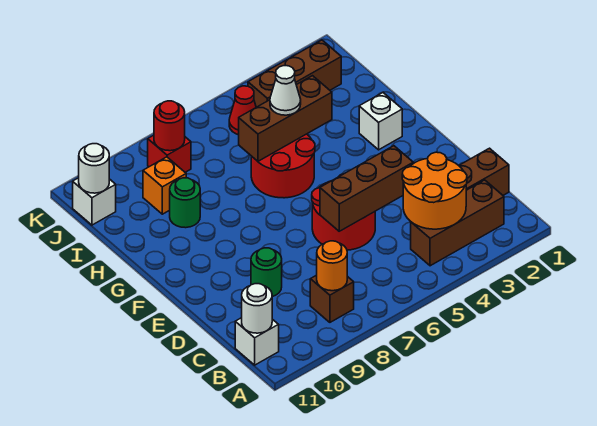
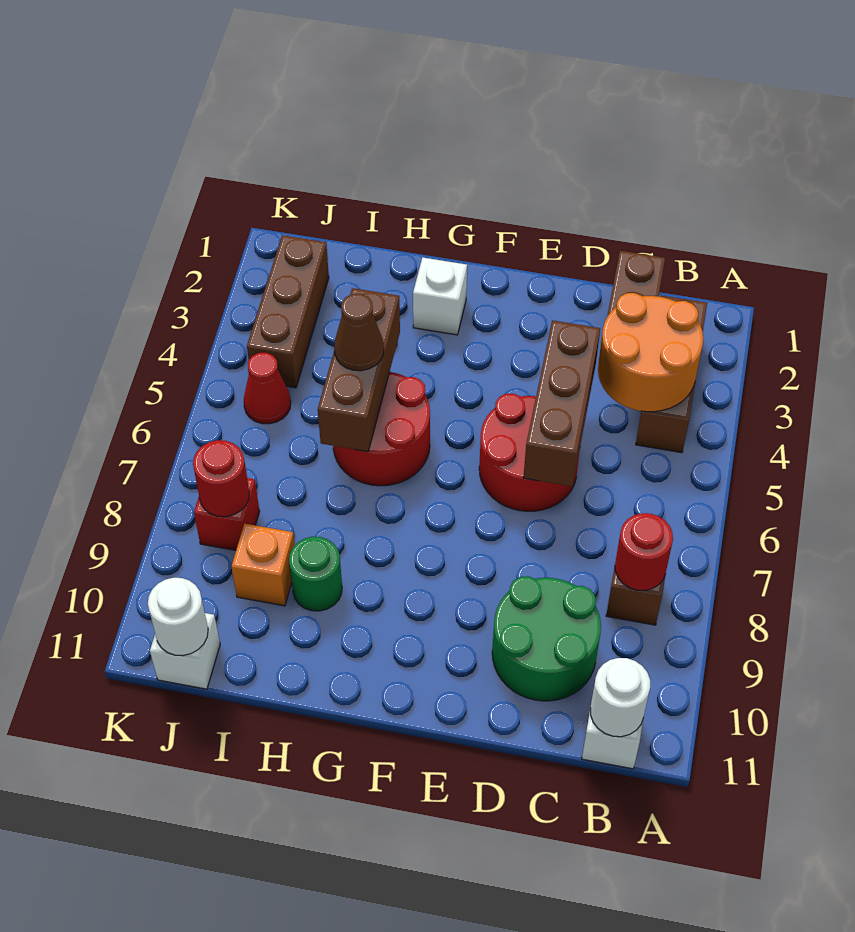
orange round brick B8 level 2 -> red round brick B8 level 2
green round brick D9 level 1 -> green round brick C9:D10 level 1
white cone H5 level 3 -> brown cone H5 level 3

